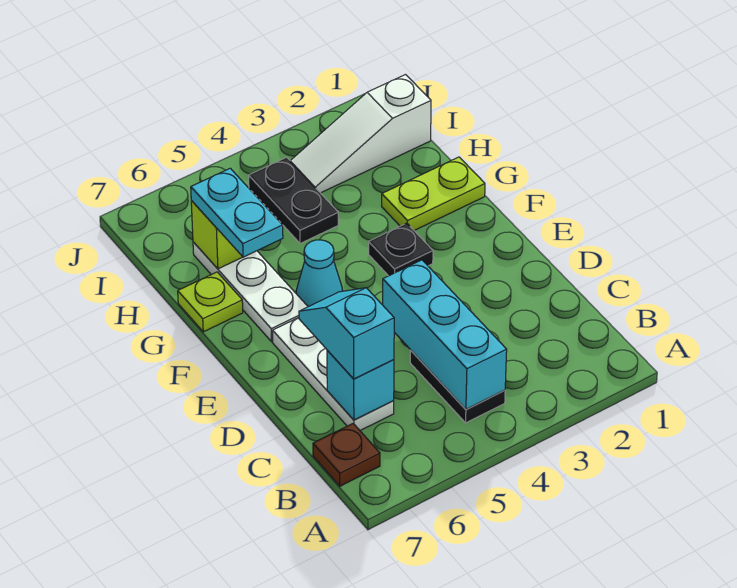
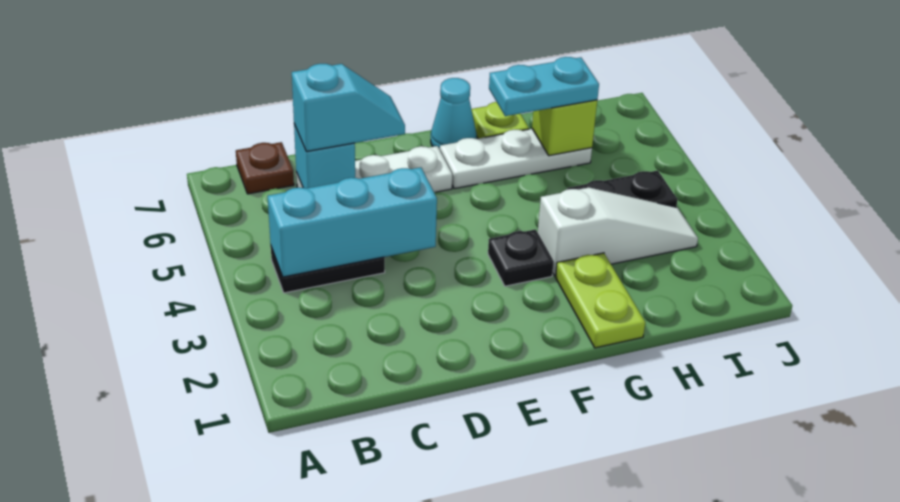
cyan cone F5 level 1 -> cyan cone F7 level 1
white slope I1:I3 level 1 top 1 -> white slope G3:I3 level 1 top G

